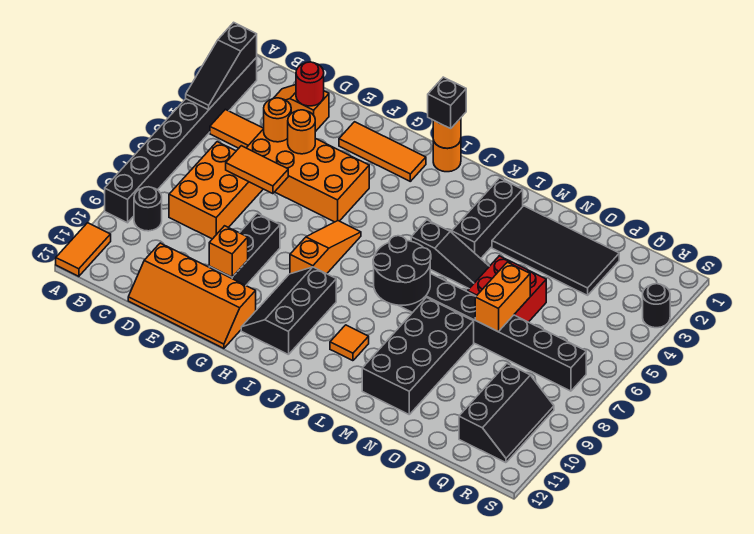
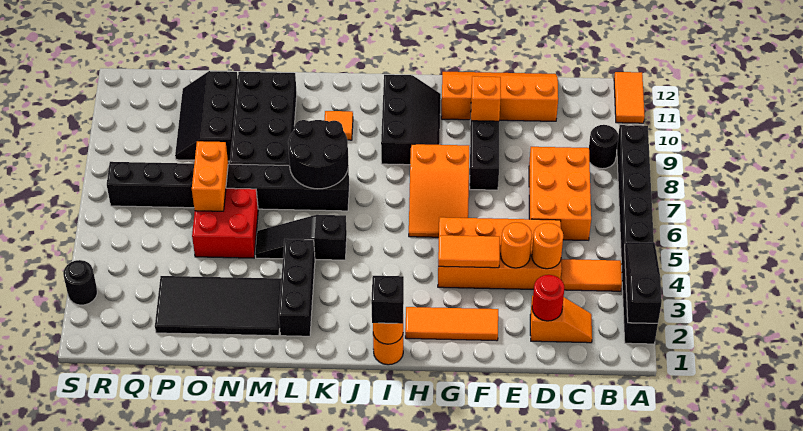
orange tile D6:E6 level 2 -> orange tile F4:G4 level 2
orange slope H6:H8 level 1 top 8 -> orange slope G6:H8 level 1 top 8
black slope Q9:R11 level 1 top Q -> black slope O9:P11 level 1 top O

